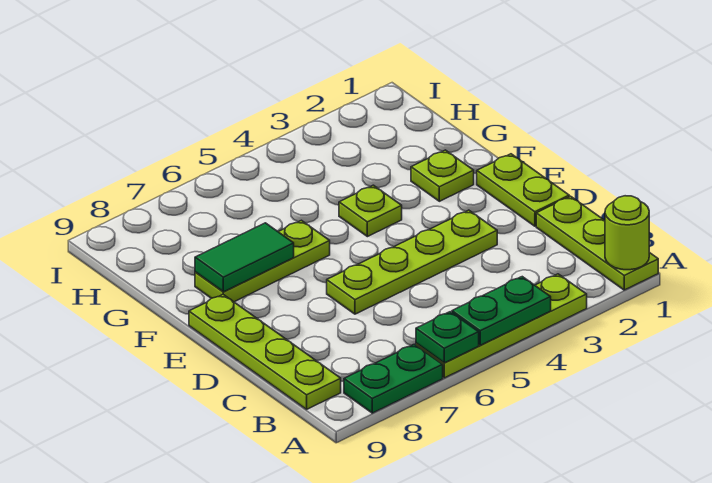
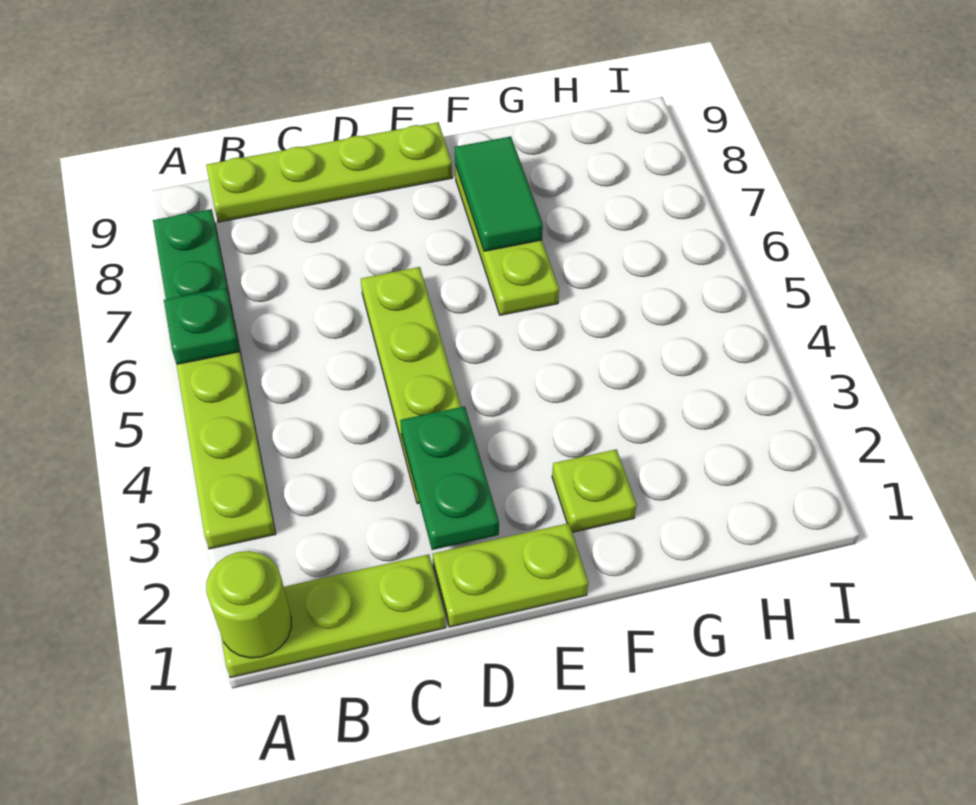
green plate A4:A5 level 2 -> green plate D2:D3 level 2
lime plate F4 level 1 -> none

